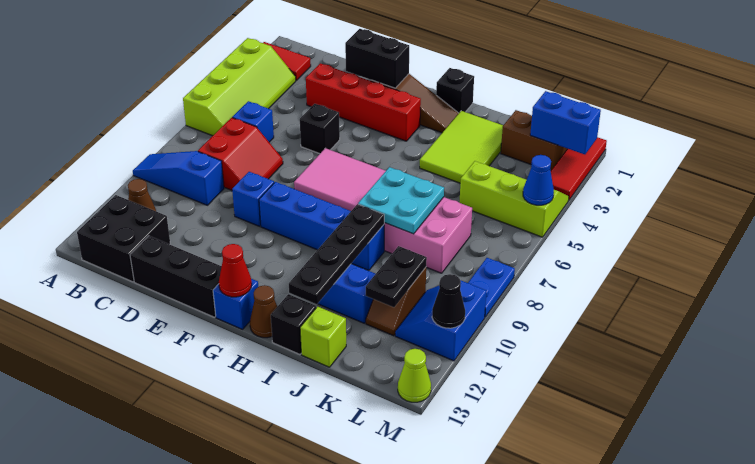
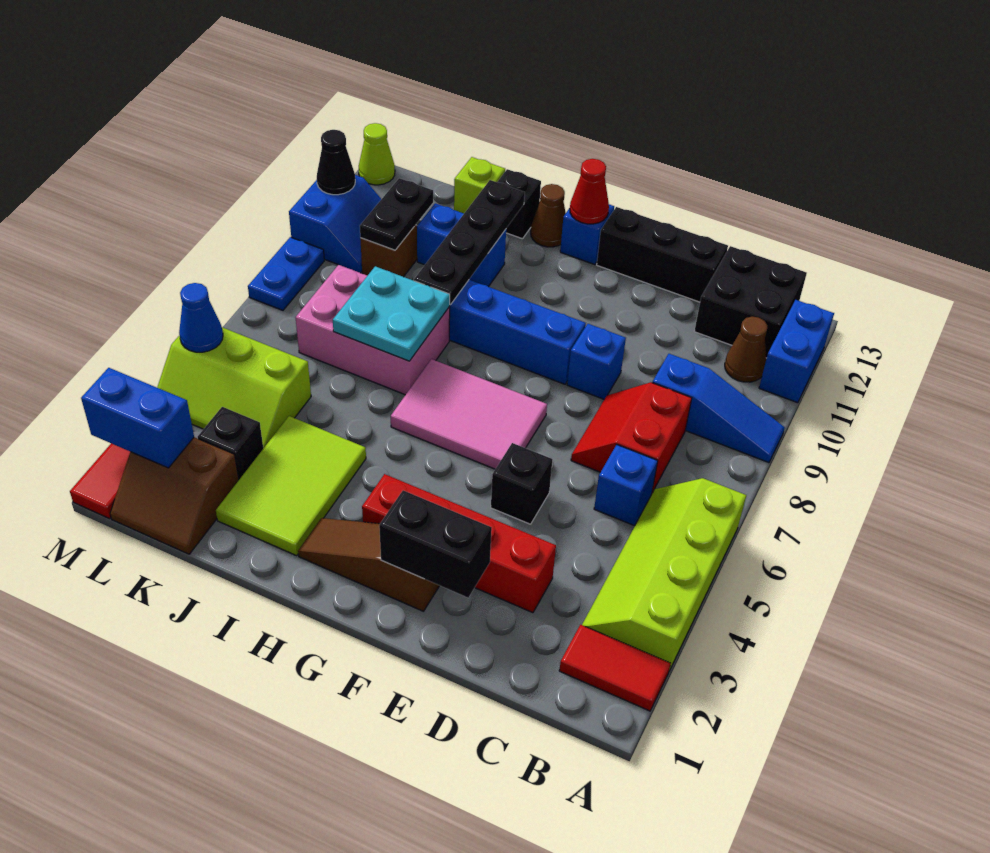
none -> blue brick A11:A12 level 1
black brick H1 level 1 -> black brick K3 level 1

